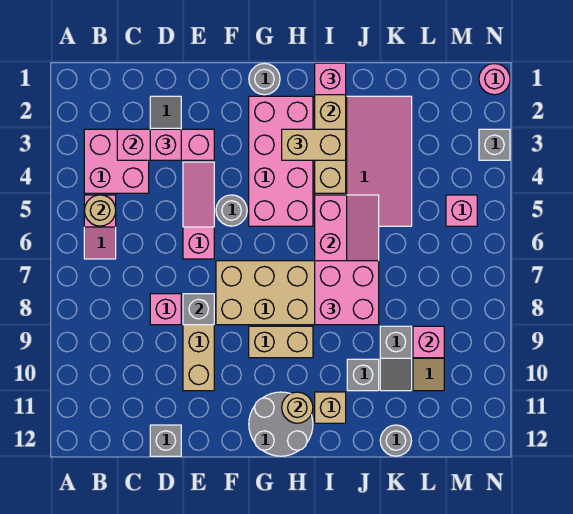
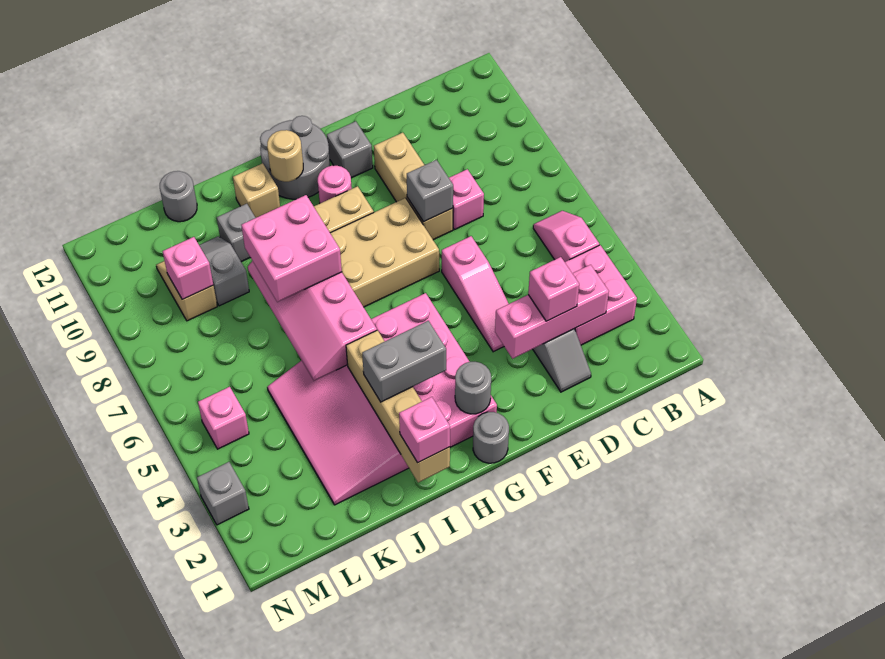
tan round brick B5 level 2 -> none
grey brick D12 level 1 -> grey brick F11 level 1
grey round brick F5 level 1 -> grey round brick G2 level 2
tan brick H3:I3 level 3 -> grey brick H3:I3 level 3
pink round brick N1 level 1 -> pink round brick G10 level 1

